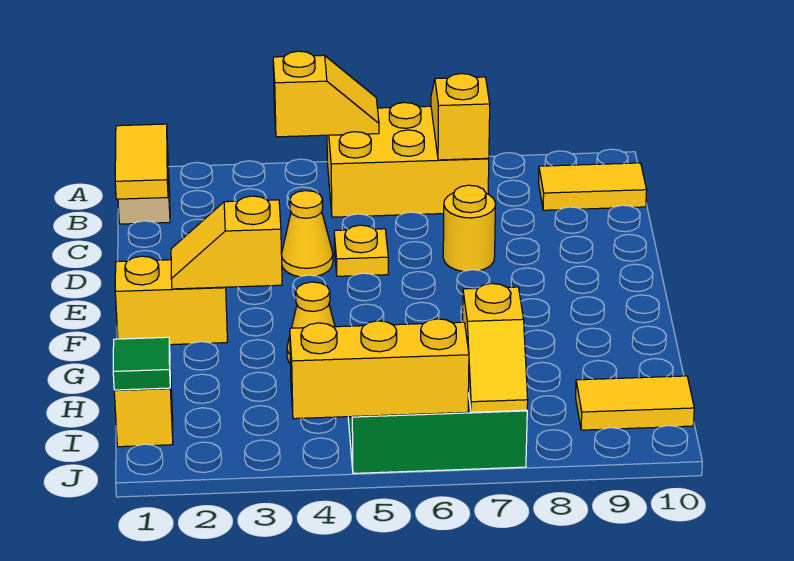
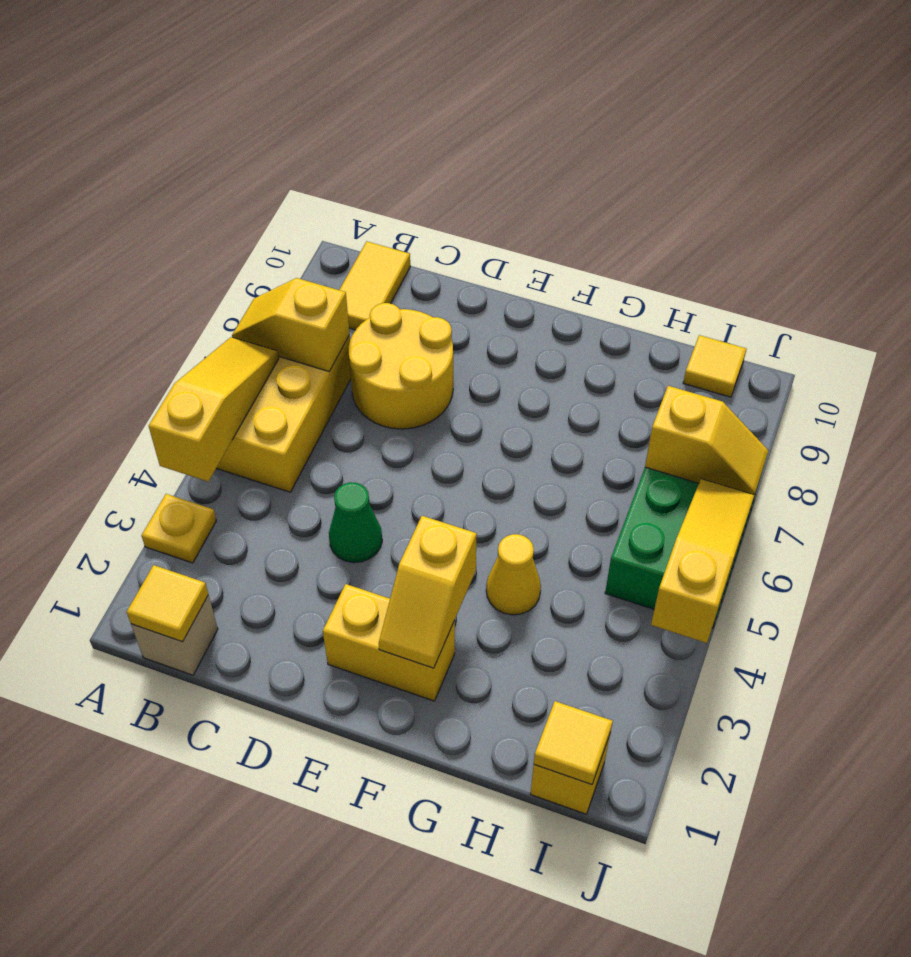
yellow slope A4:A5 level 2 top 4 -> yellow slope A4:A6 level 2 top 4
yellow tile B1:C1 level 2 -> yellow tile B1 level 2
yellow cone D4 level 1 -> green cone D4 level 1
yellow plate D5 level 1 -> yellow plate A3 level 1
yellow round brick D7 level 1 -> yellow round brick C7:D8 level 1
yellow brick F1:F2 level 1 -> yellow brick E2:F2 level 1
green tile I1 level 2 -> yellow tile I1 level 2
yellow tile I9:I10 level 1 -> yellow tile I10 level 1
yellow brick J4:J6 level 2 -> yellow slope J4:J6 level 2 top 4

